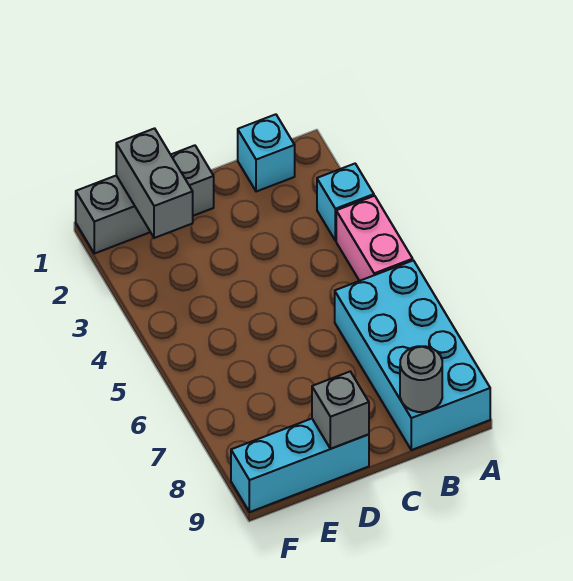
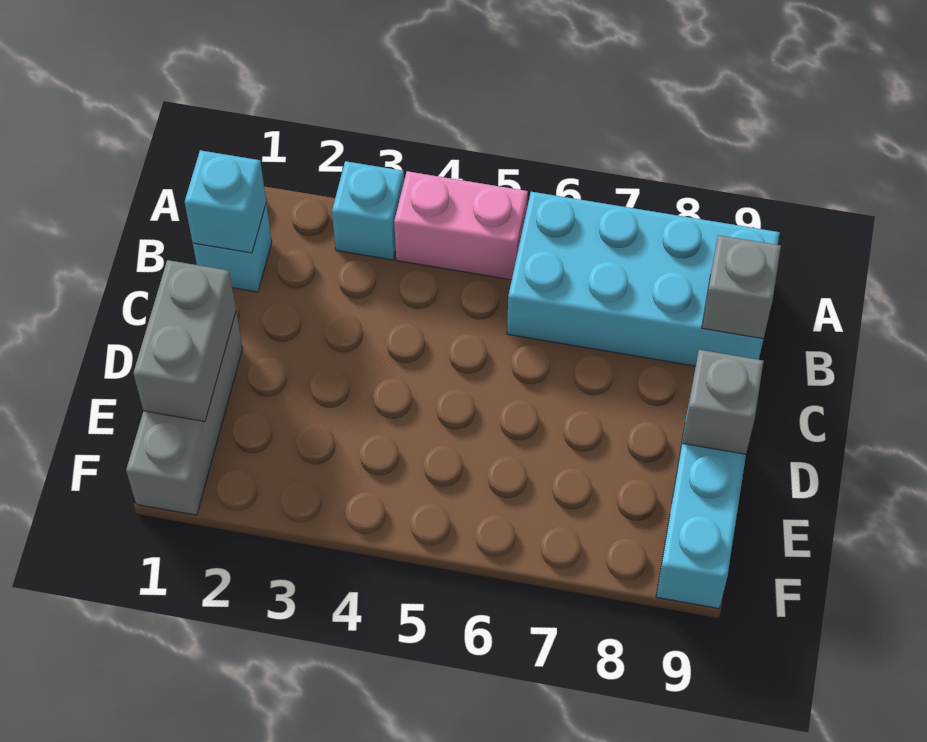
none -> cyan brick B1 level 2
grey round brick B9 level 2 -> grey brick B9 level 2
grey brick E1:E2 level 2 -> grey brick D1:E1 level 2

